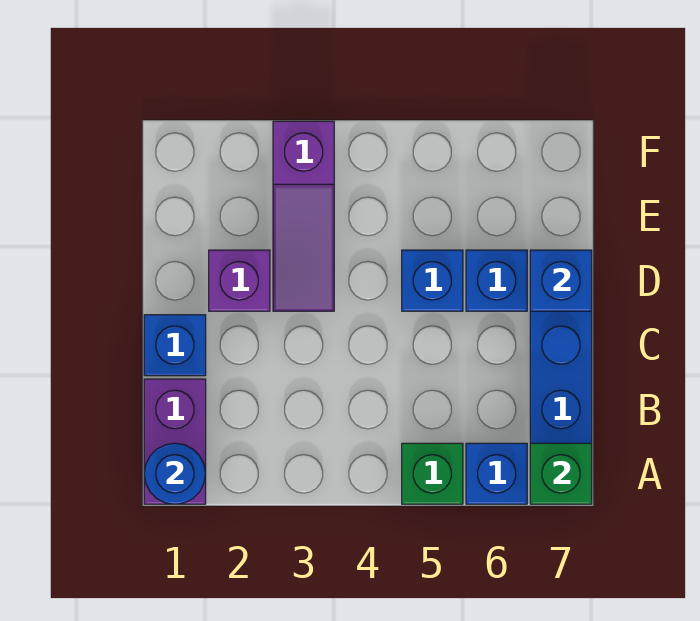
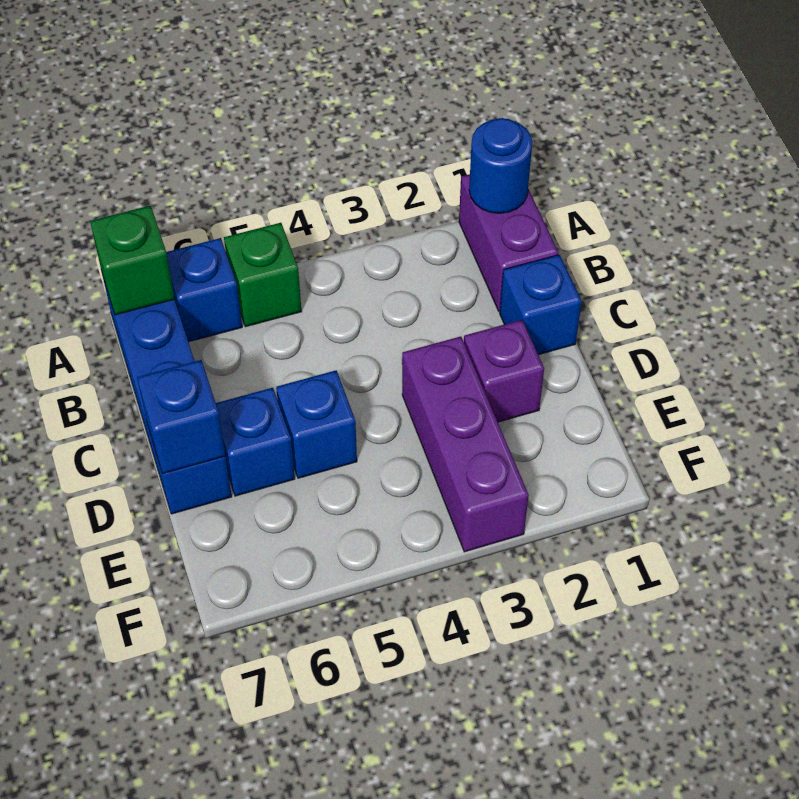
purple slope D3:F3 level 1 top F -> purple brick D3:F3 level 1

